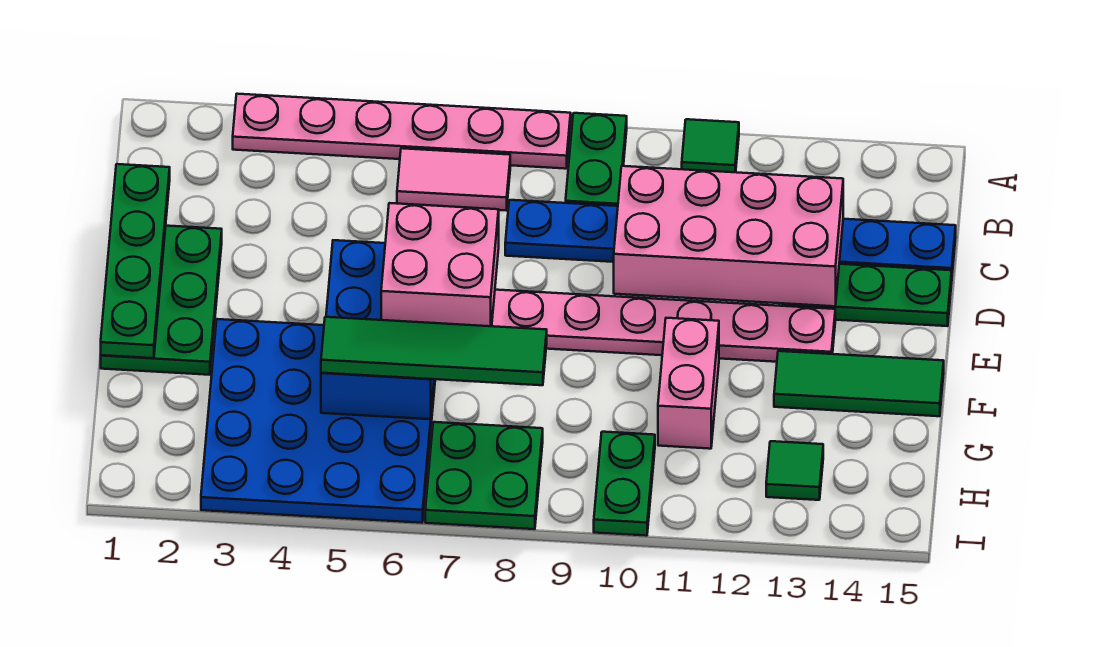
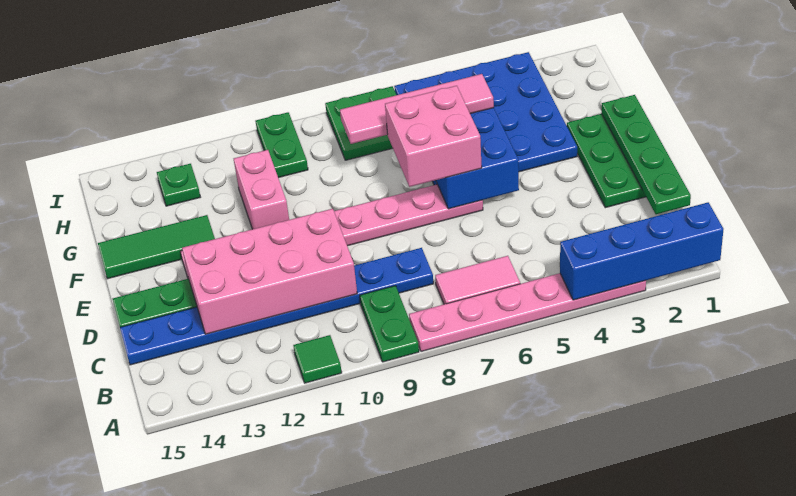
none -> blue brick A1:A4 level 2
green tile G5:G8 level 3 -> pink tile G5:G8 level 3
green tile H13 level 1 -> green plate H13 level 1

